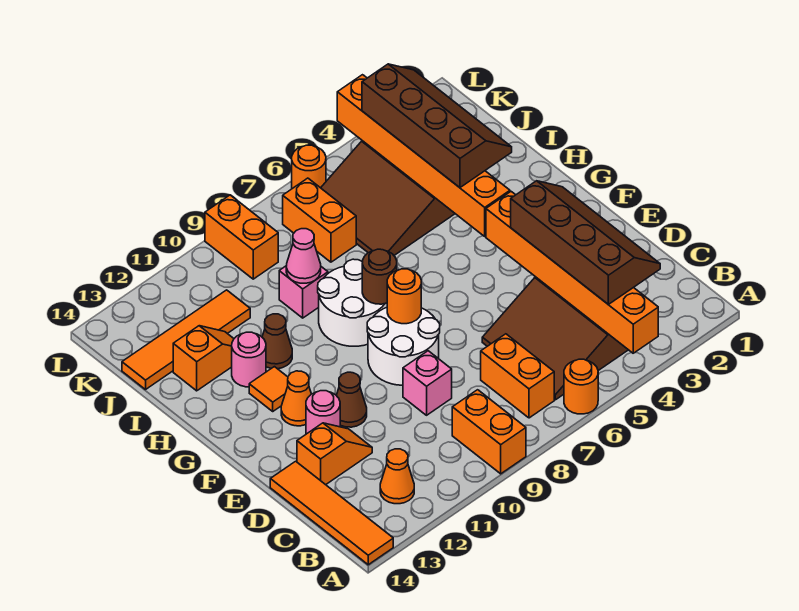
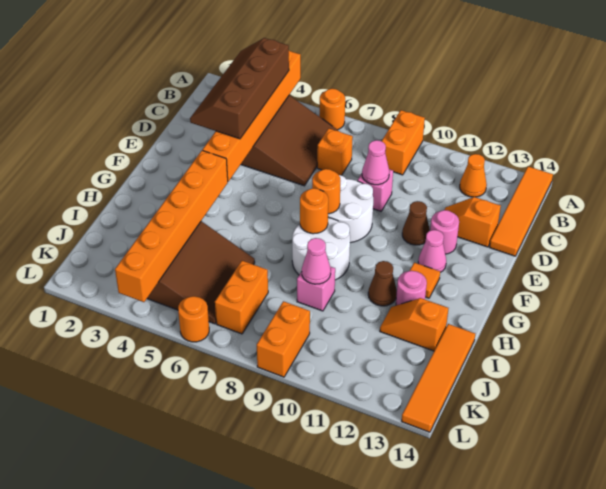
orange brick B7:C7 level 1 -> orange brick C7 level 1
none -> pink cone D9 level 2
orange cone F12 level 1 -> pink cone F12 level 1
brown round brick G8 level 2 -> orange round brick G8 level 2
brown slope H3:K4 level 3 top 4 -> none
orange tile J11:J14 level 1 -> orange tile I14:L14 level 1

